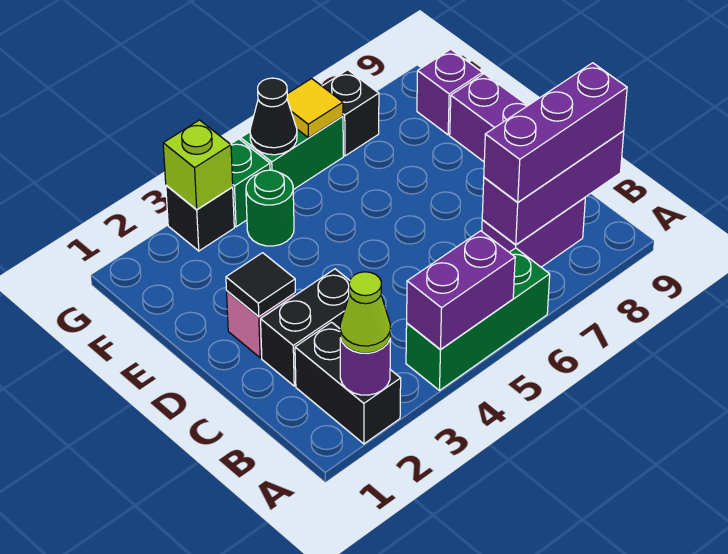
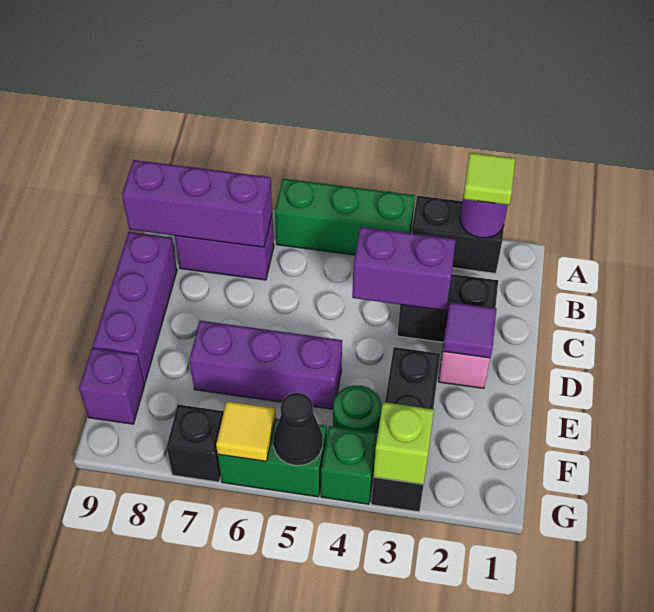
black brick A2:B2 level 1 -> black brick A2:A3 level 1
lime cone A2 level 3 -> lime tile A2 level 3
purple brick A4:A5 level 2 -> purple brick C3:C4 level 2
purple brick B7:B9 level 3 -> purple brick E5:E7 level 1
black tile D2 level 2 -> purple tile D2 level 2
black brick G3 level 1 -> black brick E3:G3 level 1

